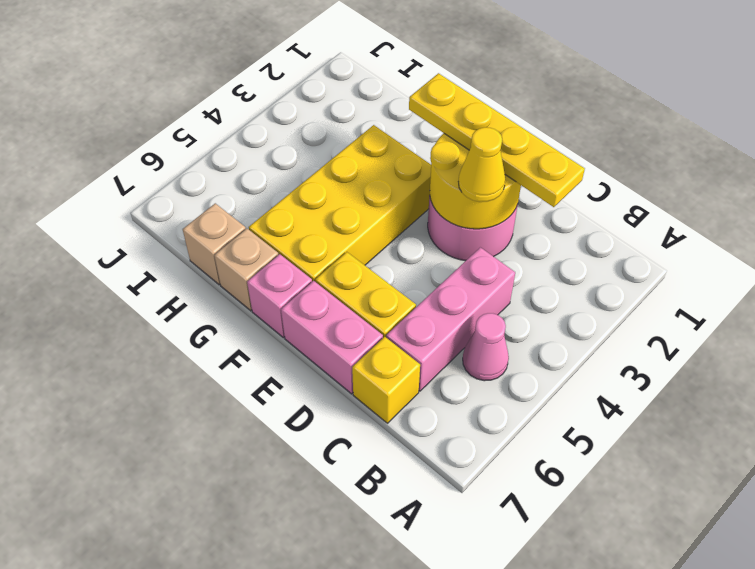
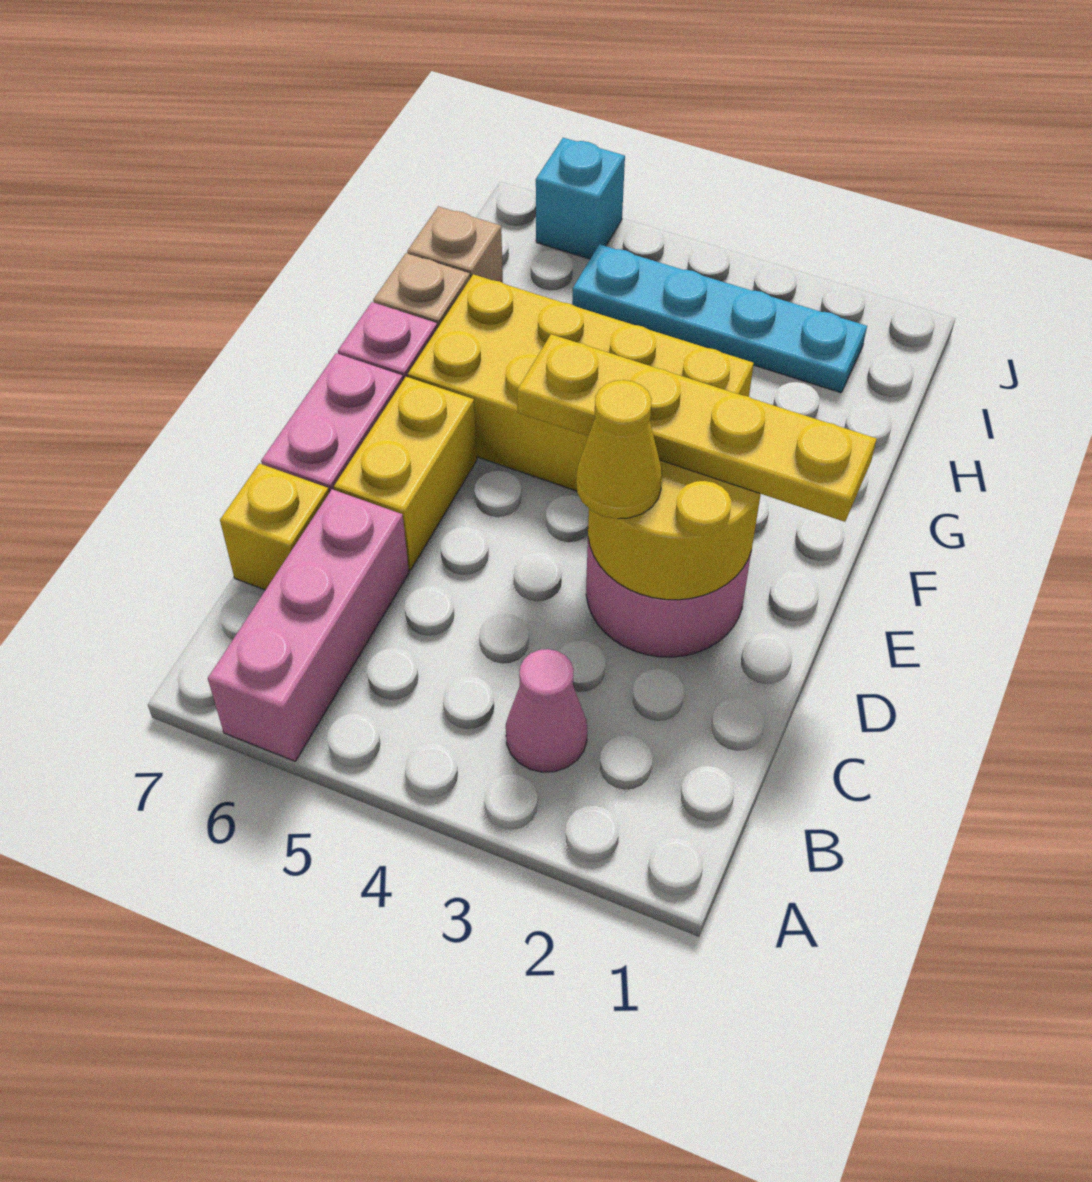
pink cone B5 level 1 -> pink cone B3 level 1
yellow plate C2:F2 level 3 -> yellow plate E1:E4 level 3
pink brick C4:C6 level 1 -> pink brick A6:C6 level 1
none -> cyan plate I2:I5 level 1
none -> cyan brick J6 level 1

